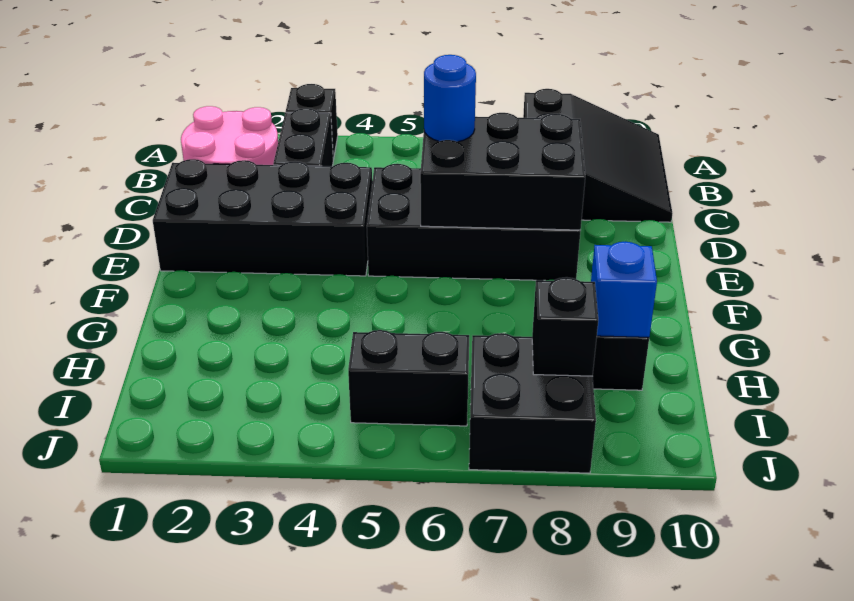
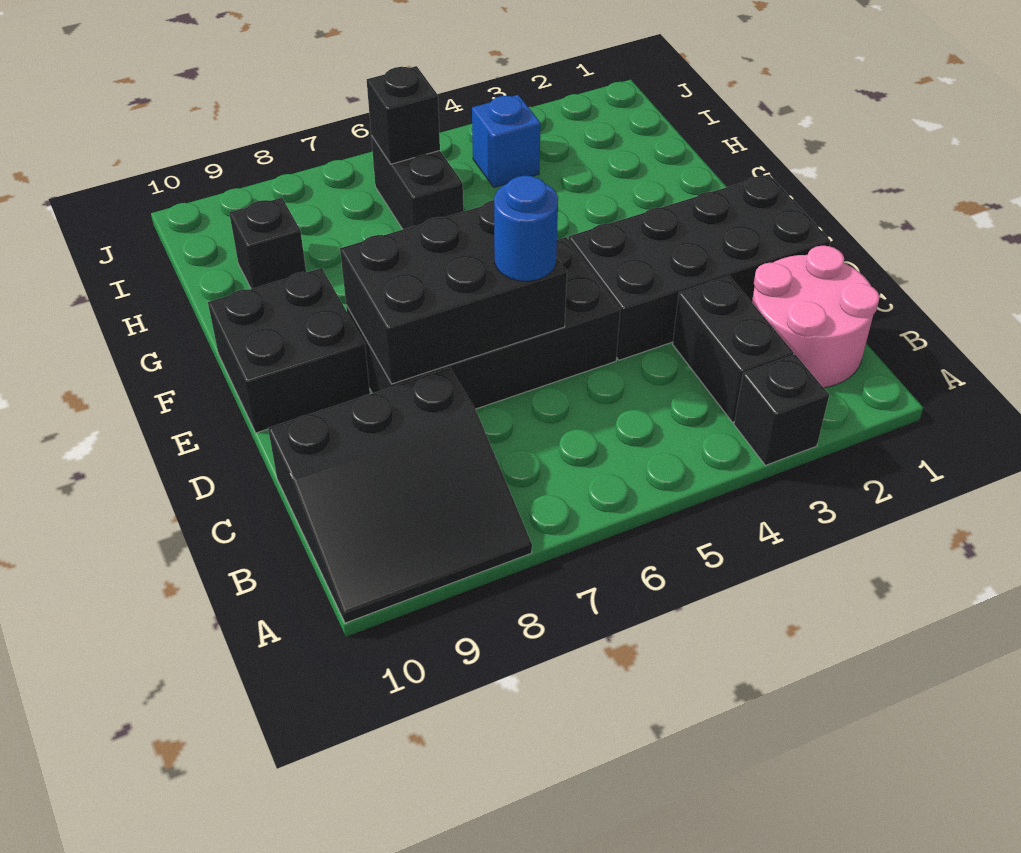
black slope A8:C10 level 1 top 8 -> black slope A8:C10 level 1 top C
blue brick H9 level 2 -> blue brick I4 level 1
black brick I5:I6 level 1 -> black brick H6:I6 level 1
black brick I7:J8 level 1 -> black brick E9:F10 level 1
black brick I8 level 2 -> black brick I6 level 2

